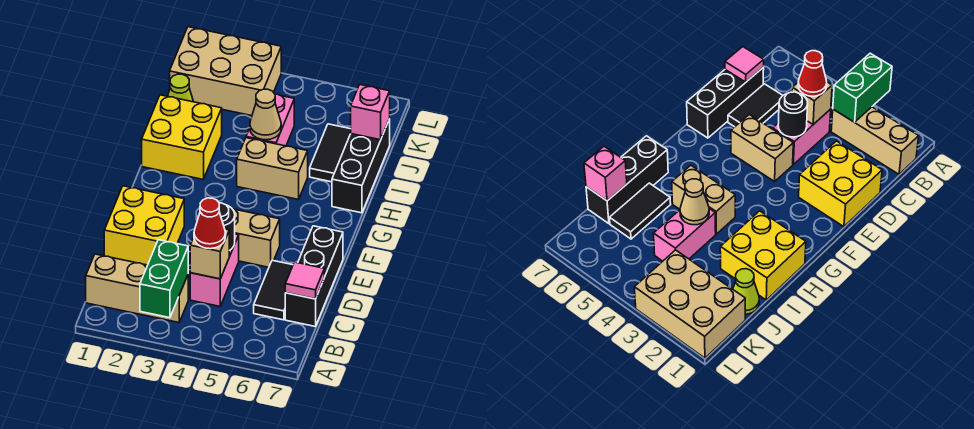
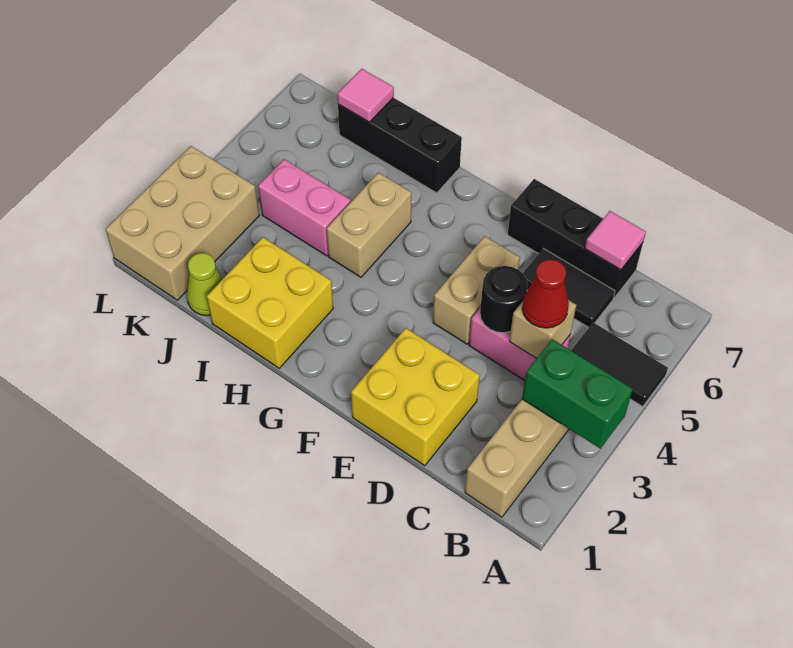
tan cone I4 level 2 -> none
black tile I6:J6 level 1 -> black tile A5:B5 level 1
pink brick J7 level 2 -> pink tile J7 level 2

